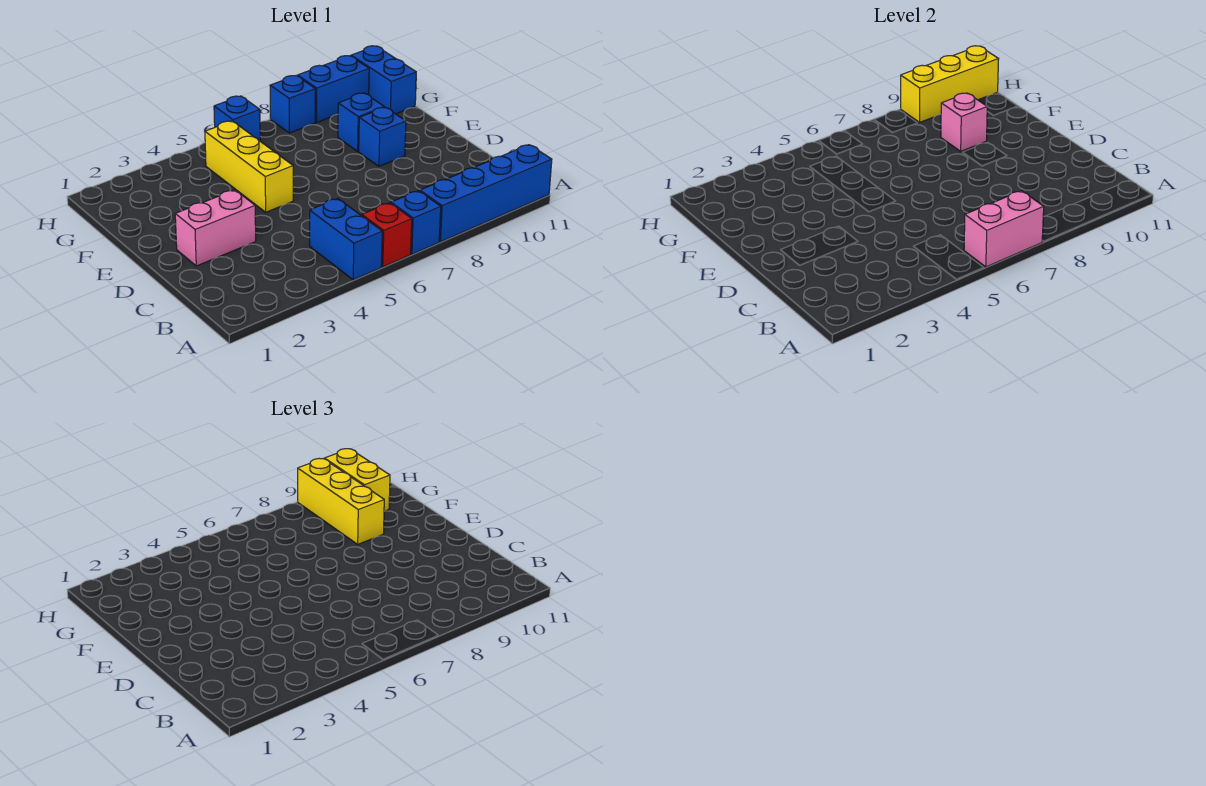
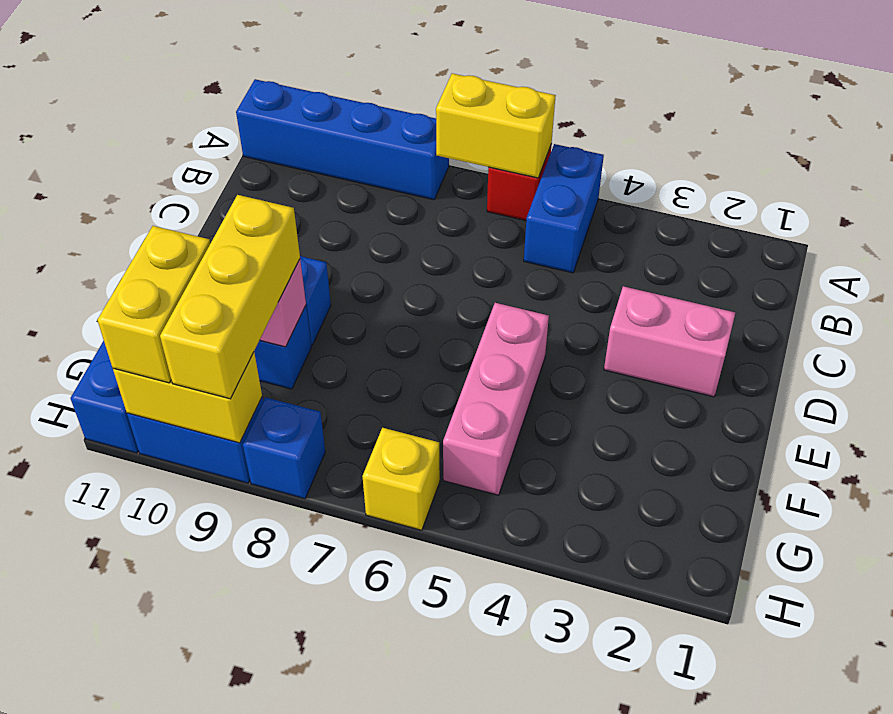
pink brick A6:A7 level 2 -> yellow brick A6:A7 level 2
blue brick A7 level 1 -> none
yellow brick E5:G5 level 1 -> pink brick E5:G5 level 1
blue brick H6 level 1 -> yellow brick H6 level 1
yellow brick H9:H11 level 2 -> yellow brick H9:H10 level 2

